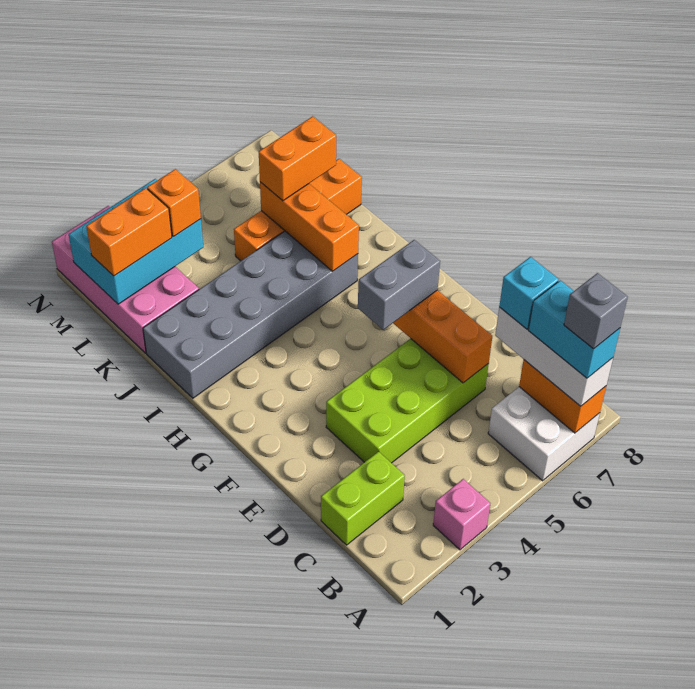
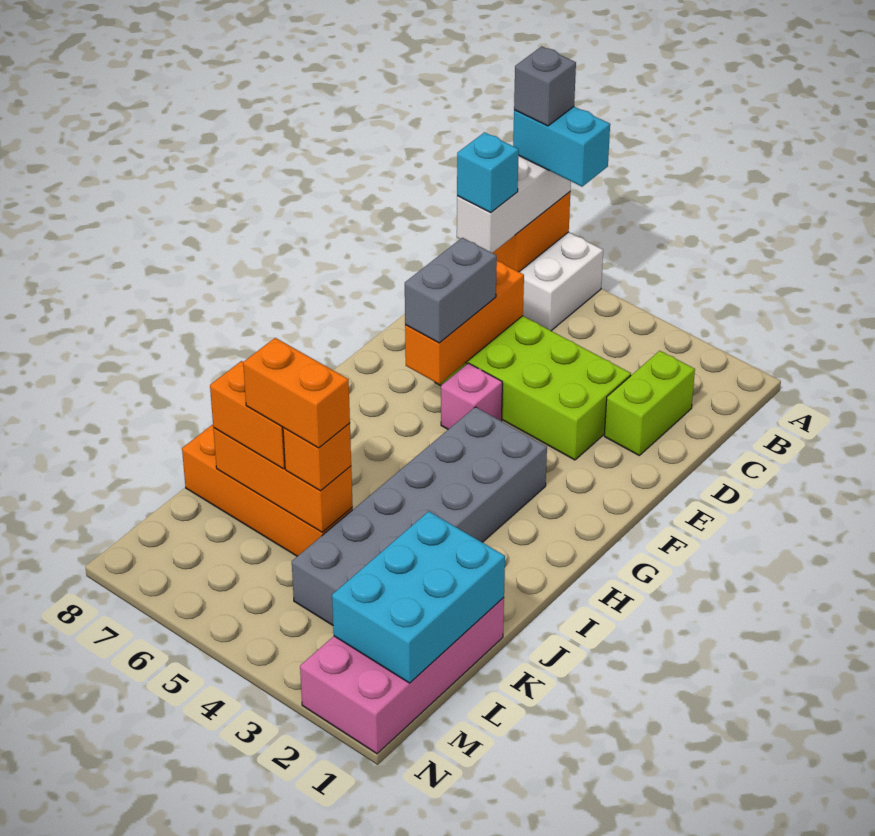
pink brick A3 level 1 -> pink brick F5 level 1
cyan brick A7:B7 level 4 -> cyan brick A6:A7 level 4
lime brick C1:C2 level 1 -> lime brick C2:D2 level 1
grey brick F5:F6 level 3 -> grey brick E6:F6 level 3
grey brick I1:J6 level 1 -> grey brick G3:L4 level 1
orange brick I6:K6 level 2 -> orange brick K5:K7 level 2
cyan brick L1:M3 level 2 -> cyan brick K1:M2 level 2
orange brick L1:L2 level 3 -> orange brick K5:K6 level 4
orange brick L3 level 3 -> orange brick K5 level 3

